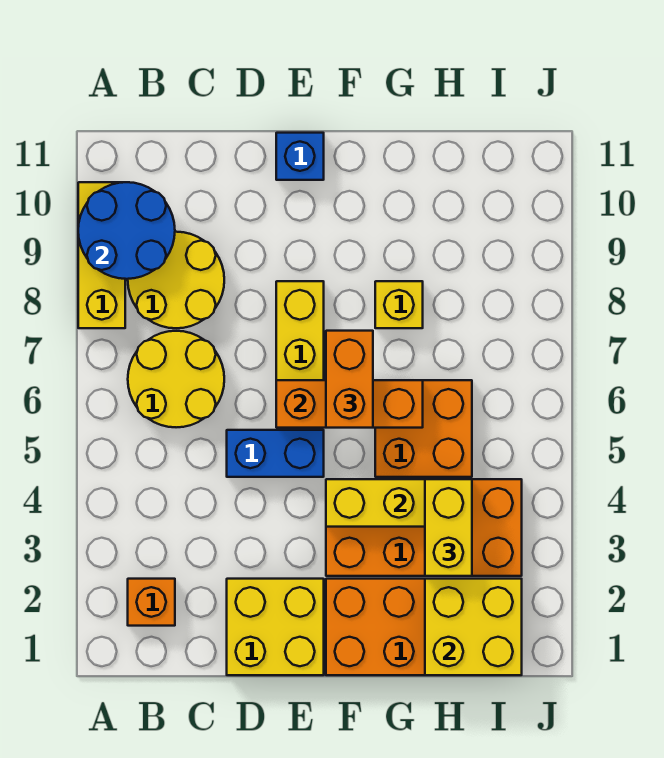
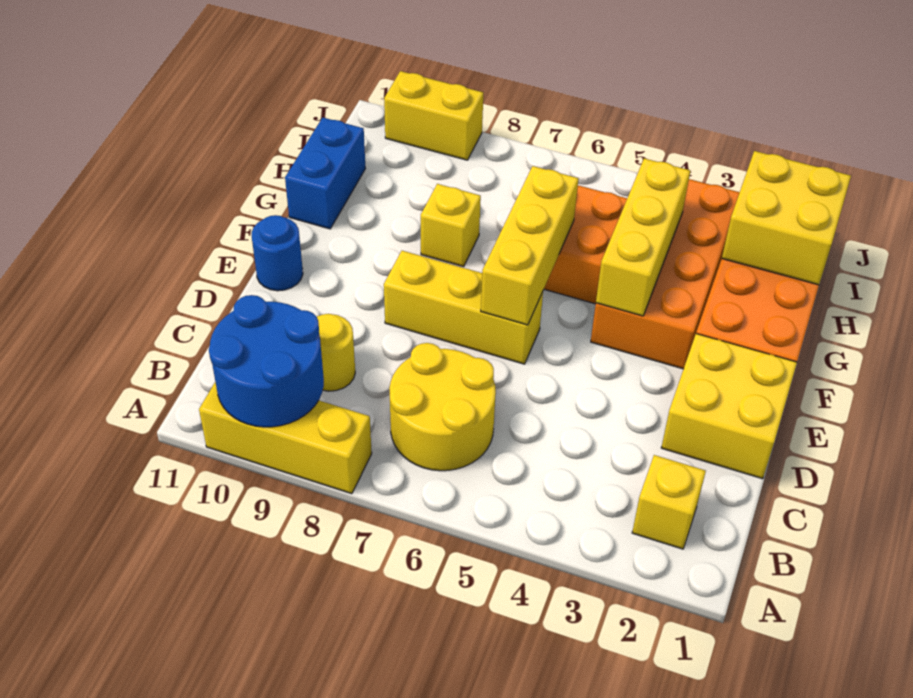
orange brick B2 level 1 -> yellow brick B2 level 1
yellow round brick B8:C9 level 1 -> yellow round brick C9 level 1
blue brick D5:E5 level 1 -> blue brick G11:H11 level 1
orange brick E6:G6 level 2 -> yellow brick E6:G6 level 2
blue brick E11 level 1 -> blue round brick E11 level 1
orange brick F6:F7 level 3 -> none
yellow brick H3:H4 level 3 -> yellow brick J9:J10 level 1

